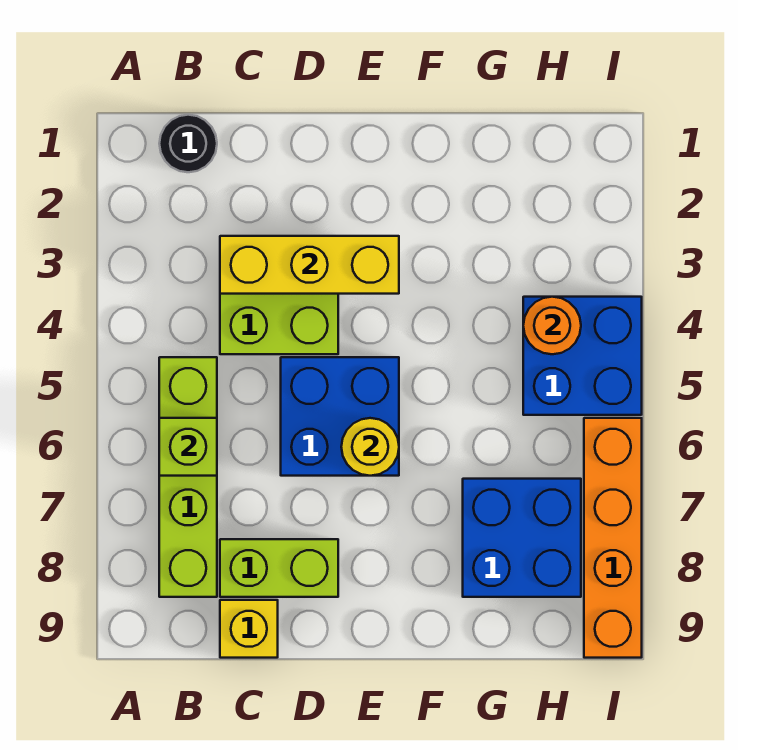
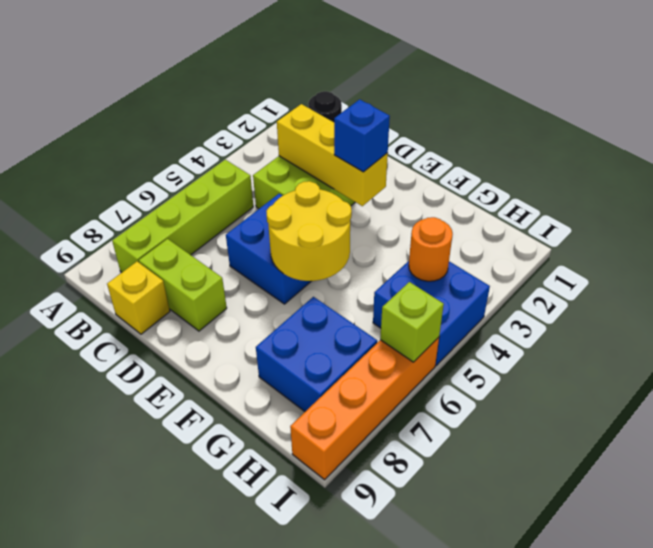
lime brick B6 level 2 -> lime brick I6 level 2
none -> blue brick E3 level 3
yellow round brick E6 level 2 -> yellow round brick E5:F6 level 2

